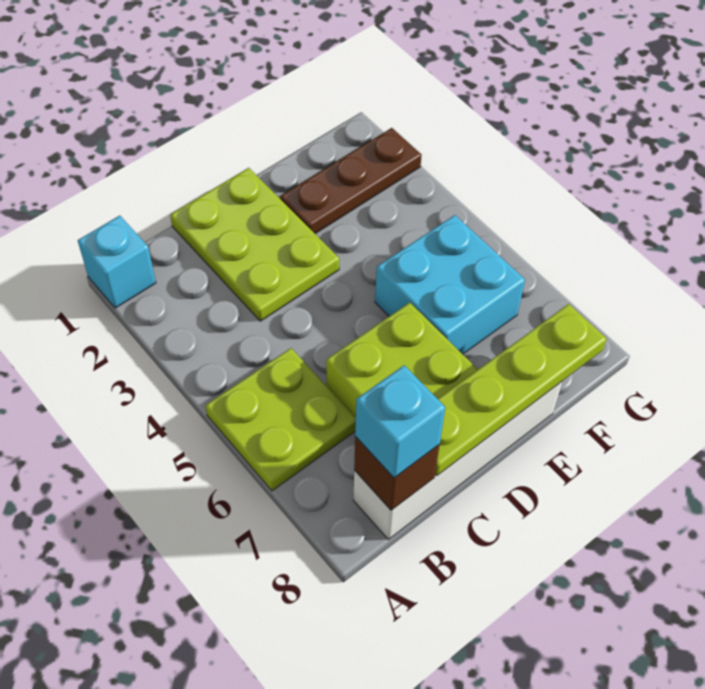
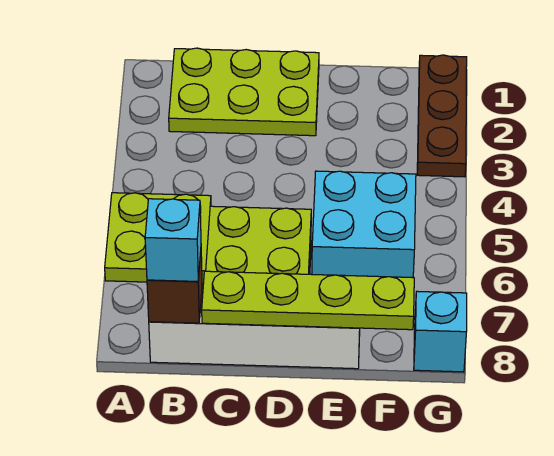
cyan brick A1 level 1 -> cyan brick G8 level 1
lime plate C1:D3 level 1 -> lime plate B1:D2 level 1
brown plate E2:G2 level 1 -> brown plate G1:G3 level 1

